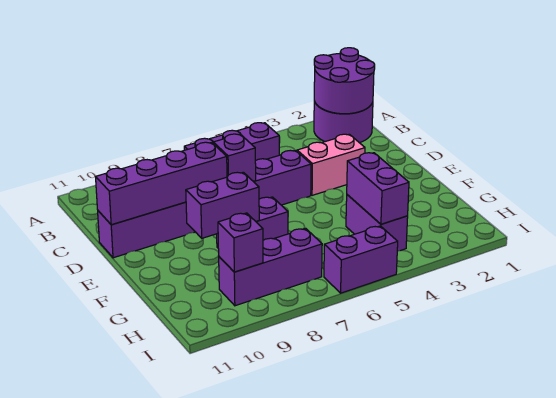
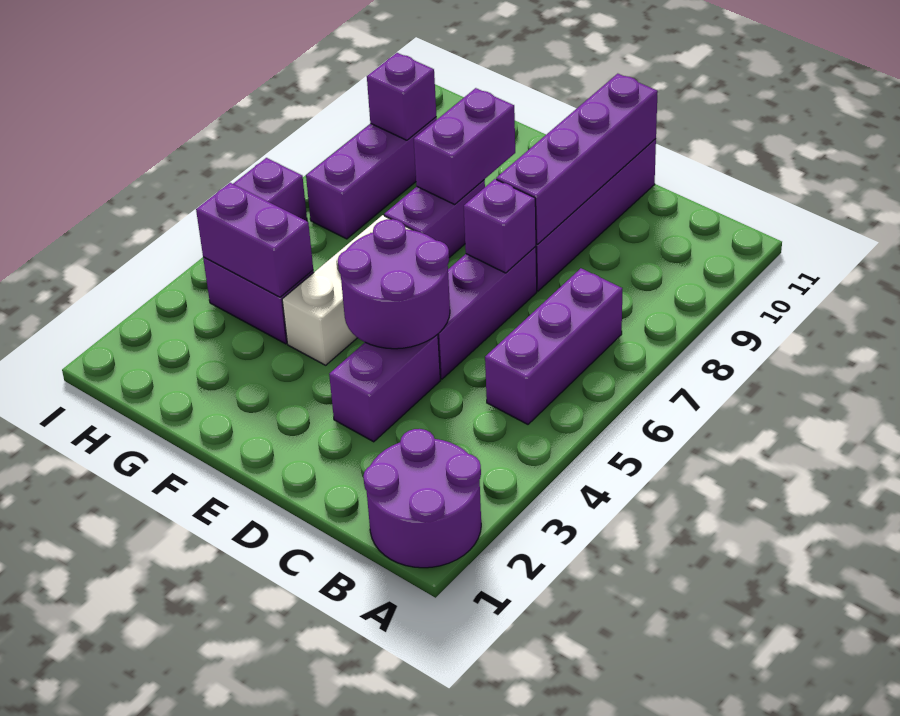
purple round brick A1:B2 level 2 -> purple round brick D4:E5 level 2
pink brick D3:D4 level 1 -> purple brick D3:D4 level 1
none -> white brick F4:F6 level 1

